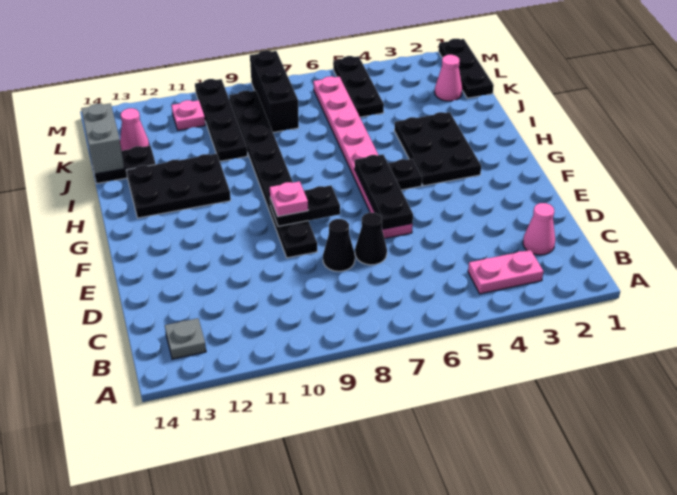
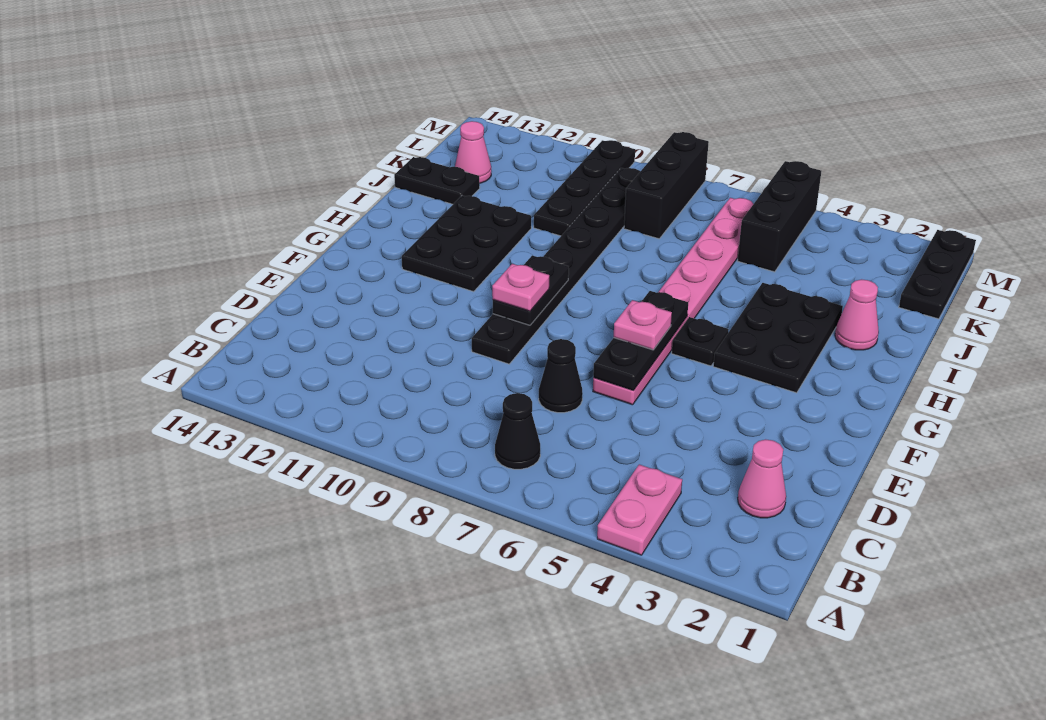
pink plate B3:B4 level 1 -> pink plate A4:B4 level 1
grey plate B13 level 1 -> none
black cone D8 level 1 -> black cone B7 level 1
black plate F8:F9 level 2 -> black plate F9:G9 level 2
black plate H11:I13 level 1 -> black plate G11:I12 level 1
grey brick J14:K14 level 2 -> none
pink cone K2 level 1 -> pink cone I2 level 1
black plate K5:M5 level 1 -> black brick K5:M5 level 1
pink plate L11 level 1 -> pink plate F6 level 3

